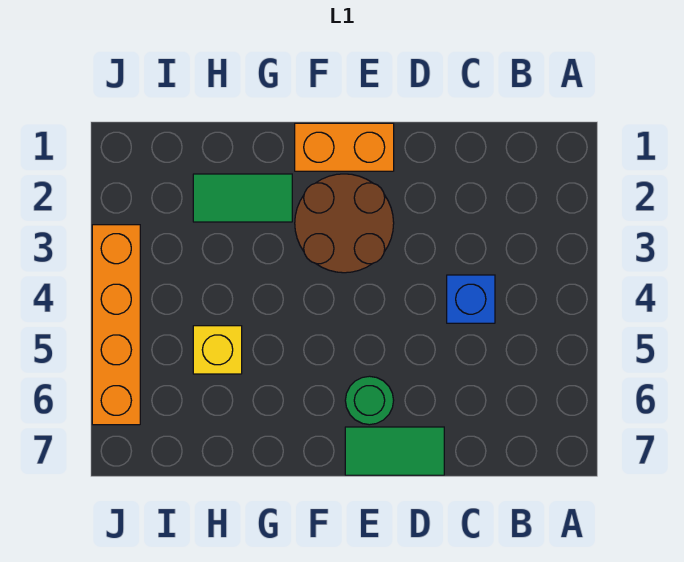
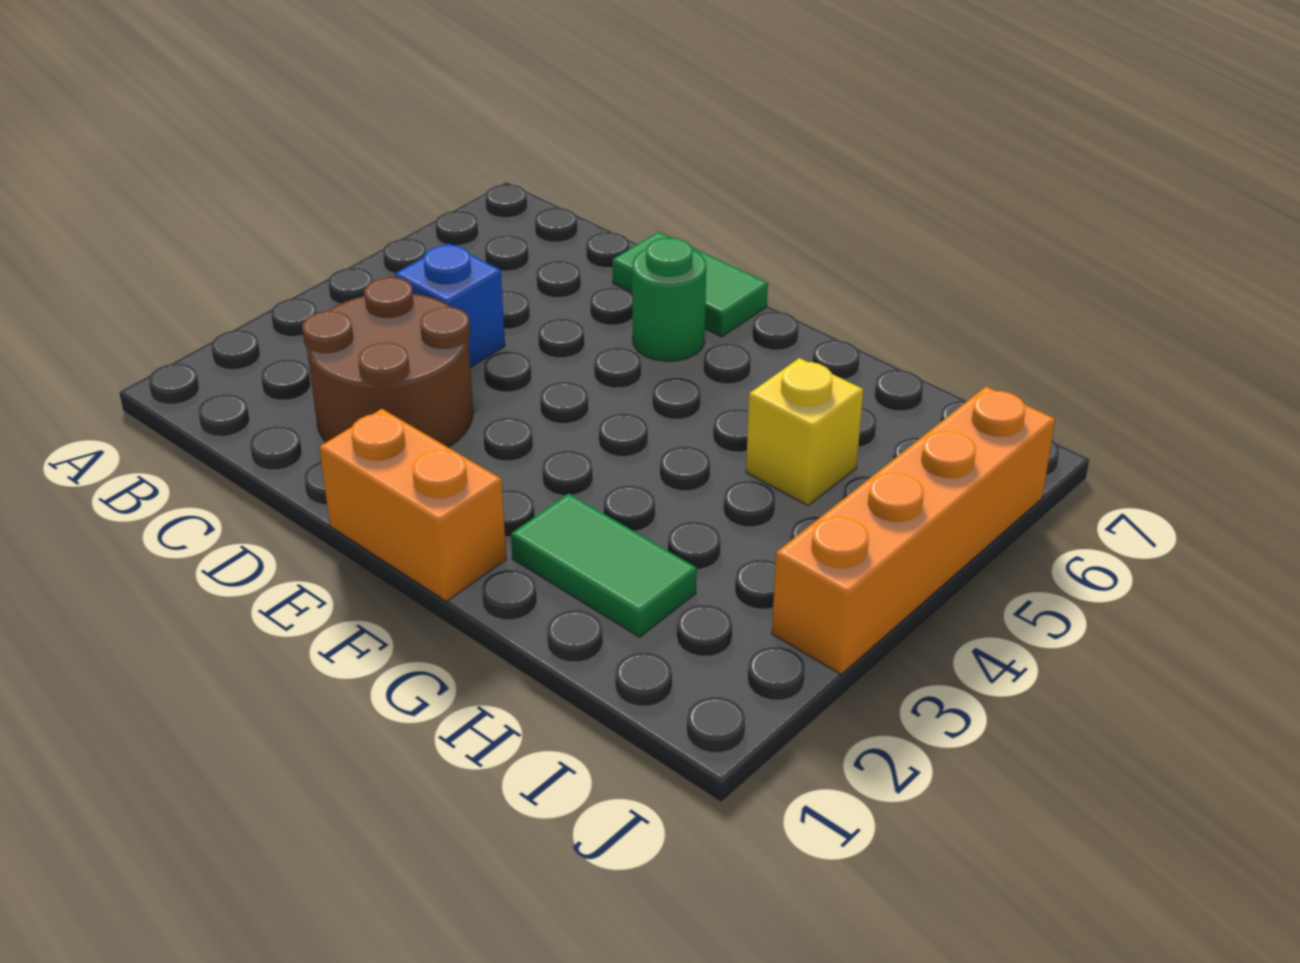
brown round brick E2:F3 level 1 -> brown round brick C2:D3 level 1

